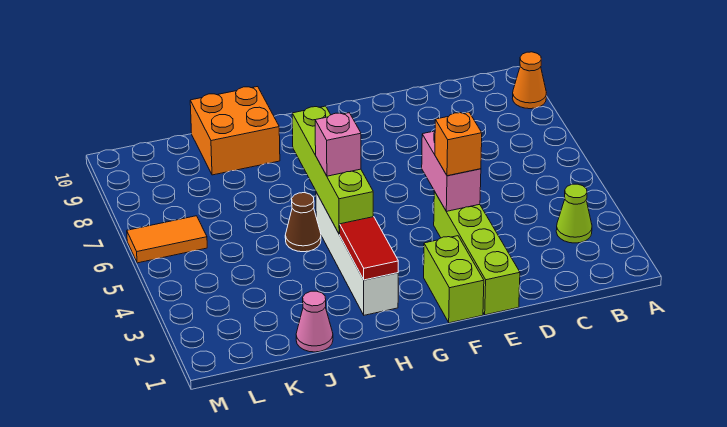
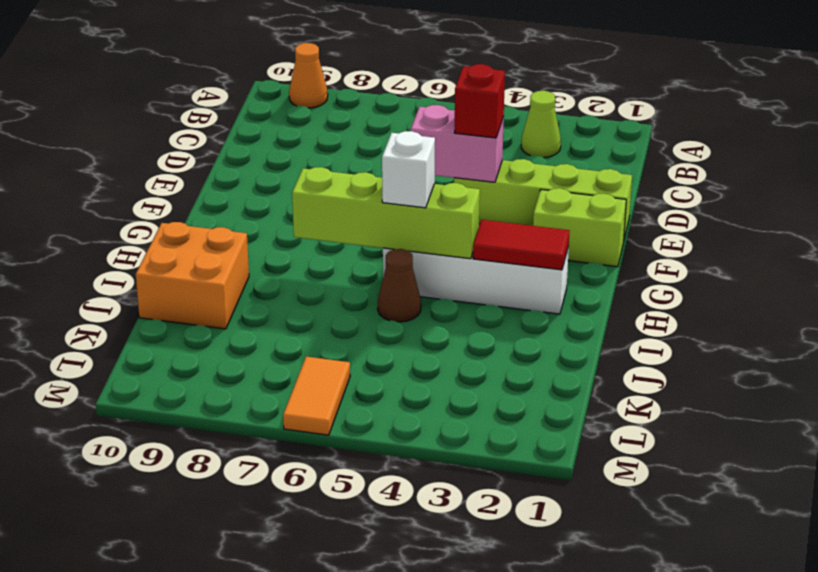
orange brick E4 level 3 -> red brick E4 level 3
pink brick H5 level 3 -> white brick H5 level 3
pink cone J1 level 1 -> none

